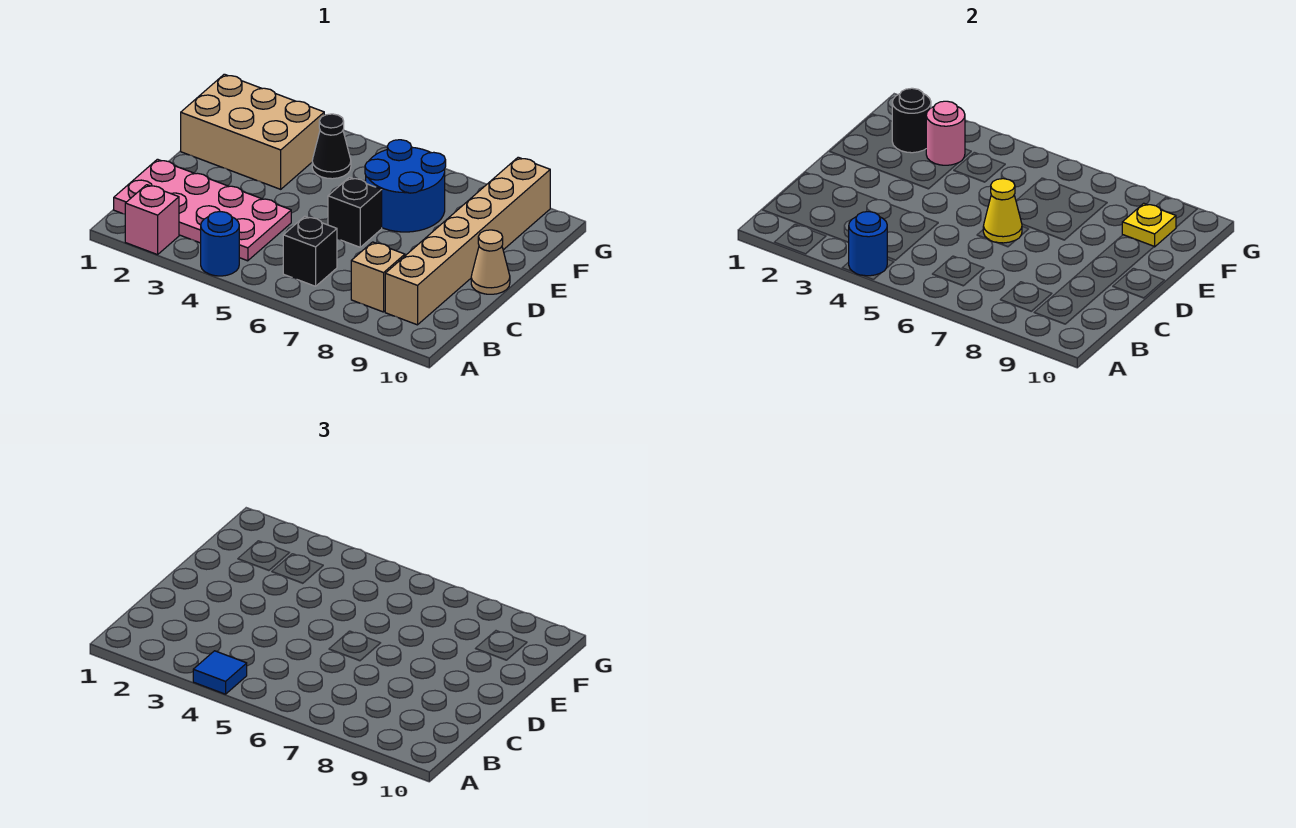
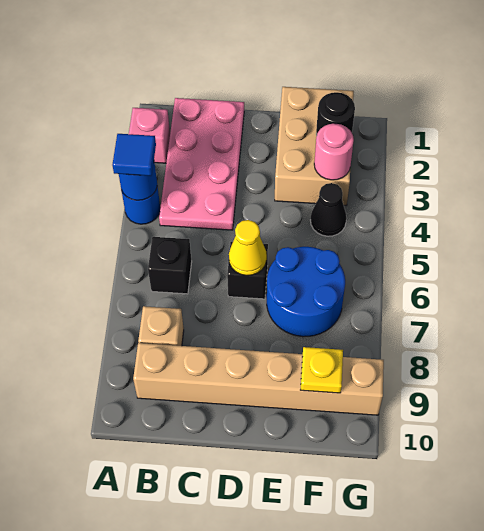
tan cone D10 level 1 -> none

